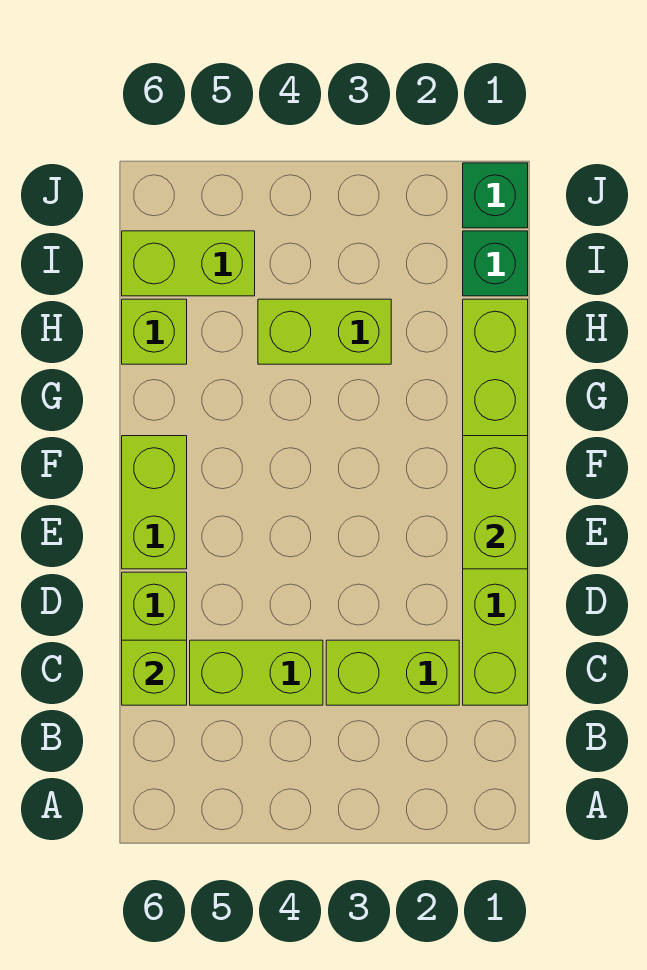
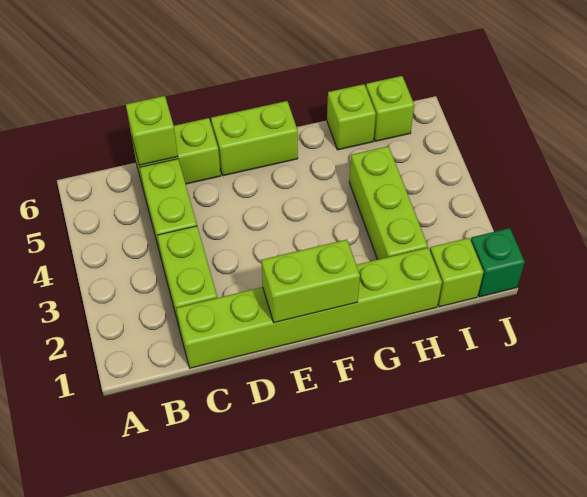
lime brick H3:H4 level 1 -> lime brick H2:H4 level 1
green brick I1 level 1 -> lime brick I1 level 1
lime brick I5:I6 level 1 -> lime brick I6 level 1

